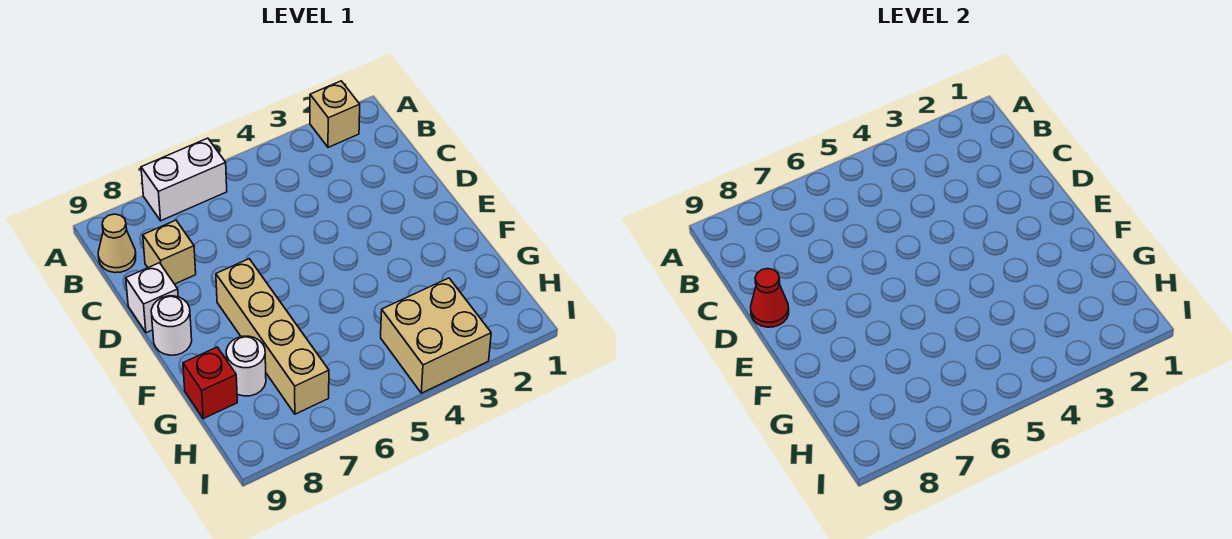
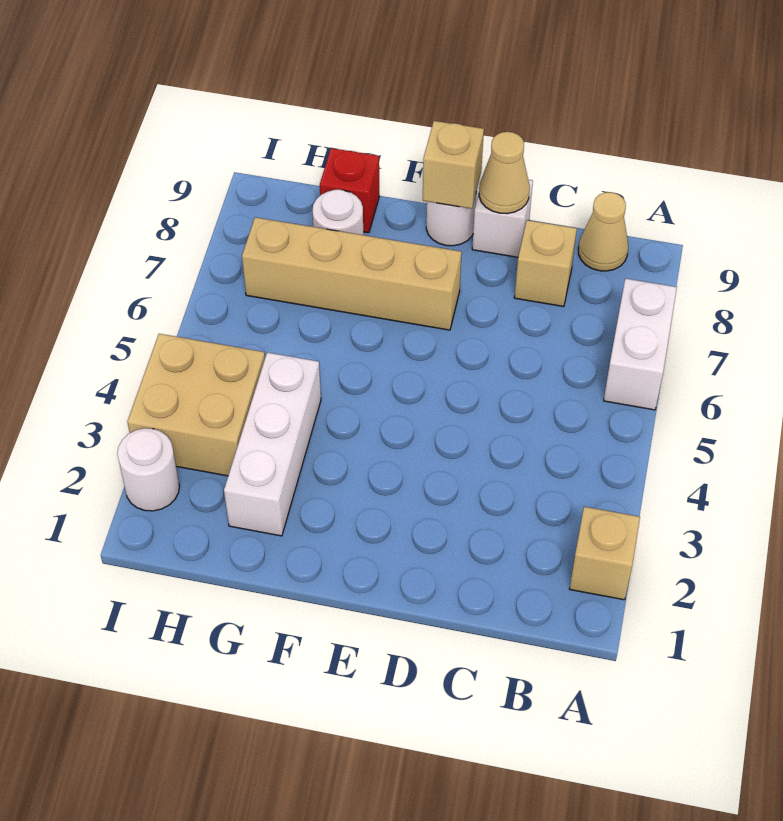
red cone D9 level 2 -> tan cone D9 level 2
none -> tan brick E9 level 2
none -> white brick G2:G4 level 1
none -> white round brick I2 level 1

